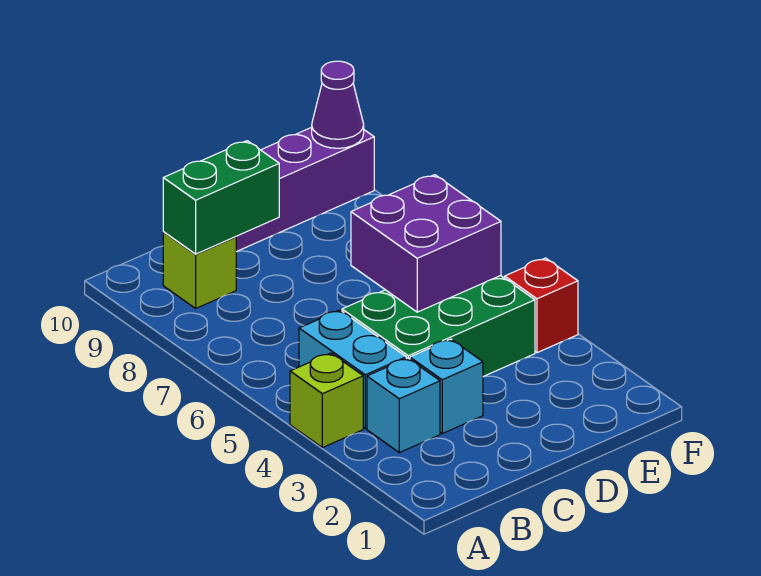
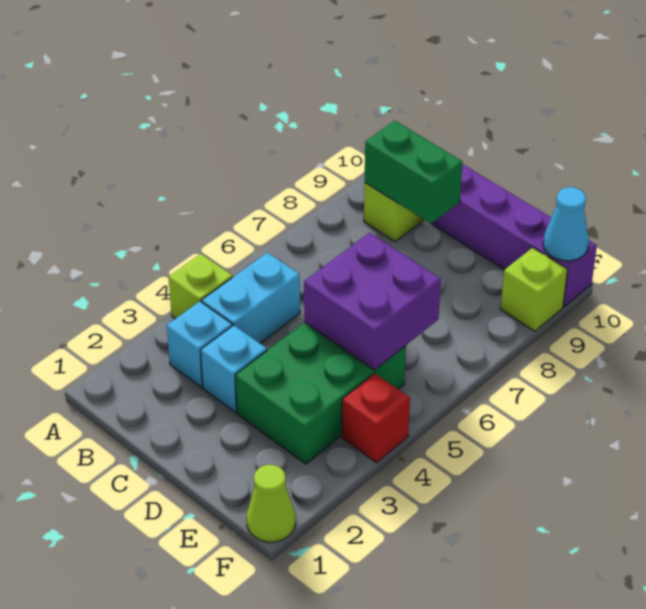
green brick C4:E5 level 1 -> green brick D3:E5 level 1
none -> lime cone F1 level 1
none -> lime brick F9 level 1
purple cone F10 level 2 -> cyan cone F10 level 2

